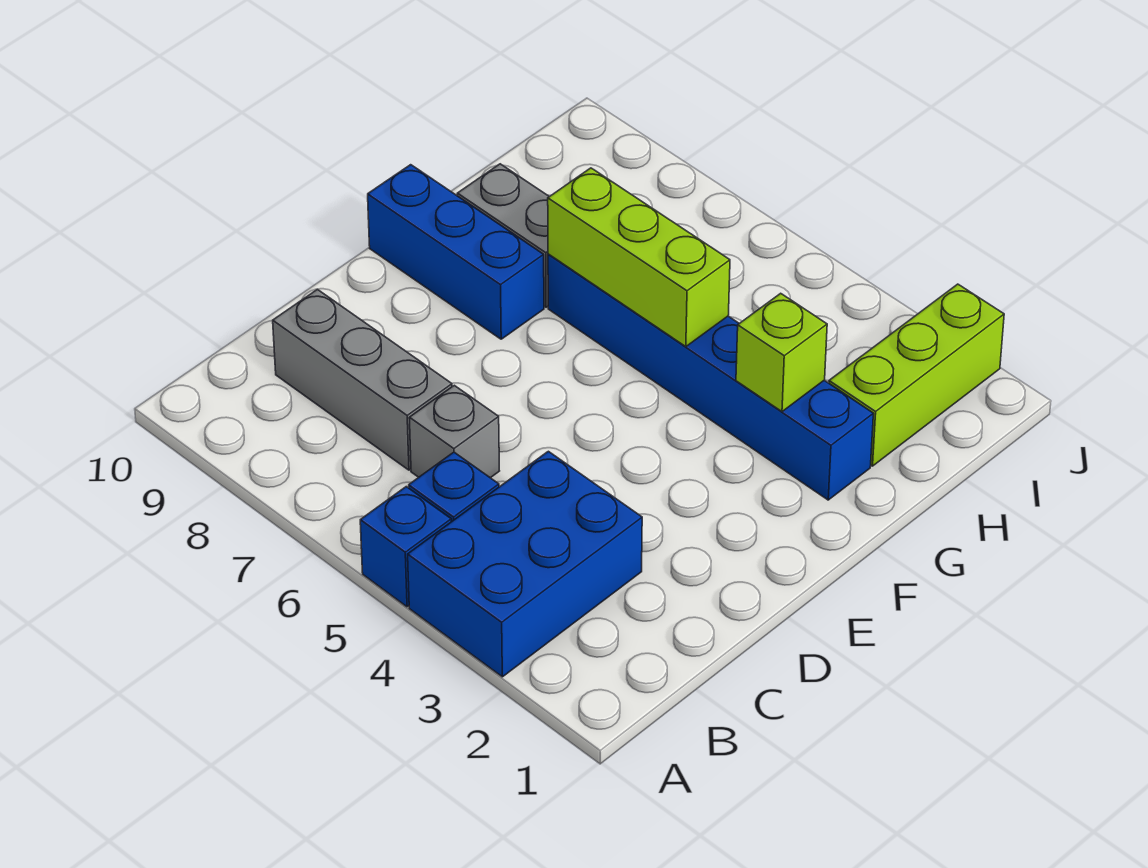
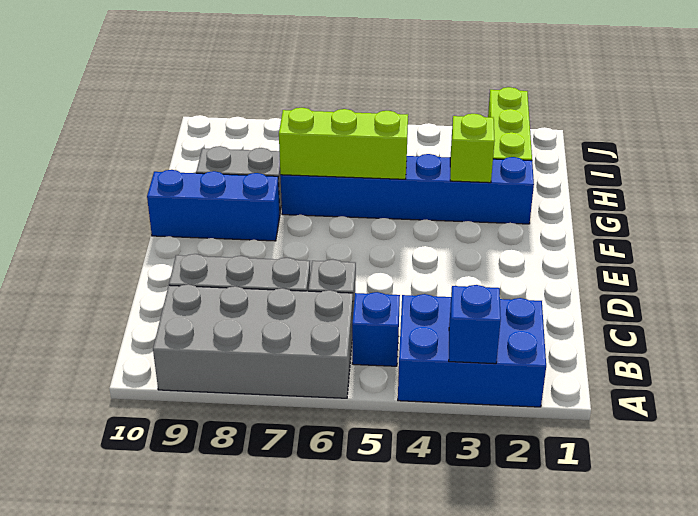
blue brick A3:C4 level 1 -> blue brick A2:B4 level 1
blue brick A5 level 1 -> blue brick A3 level 2
none -> grey brick A6:B9 level 1

